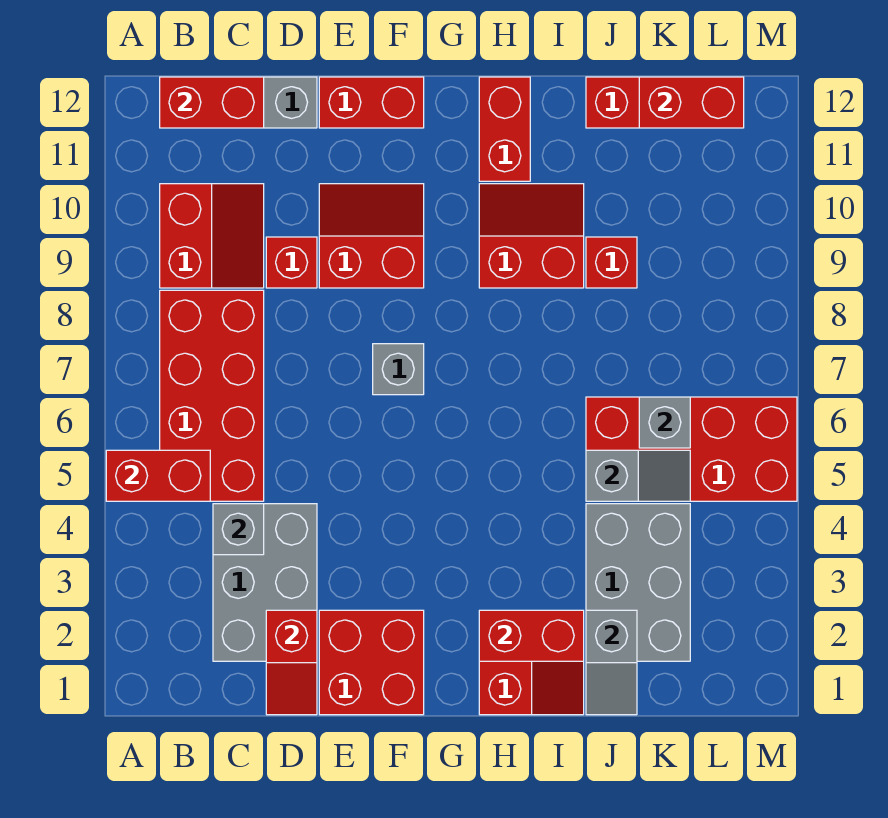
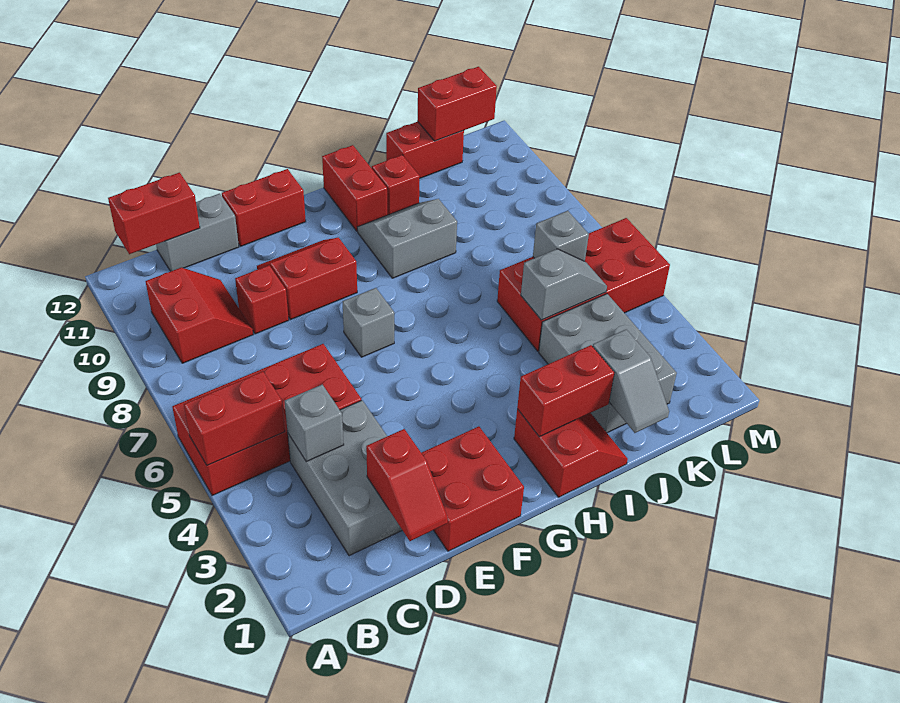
red brick B5:C8 level 1 -> red brick A5:D6 level 1
red slope H9:I10 level 1 top 9 -> grey slope H9:I10 level 1 top 9
red brick J9 level 1 -> red brick I11 level 1

